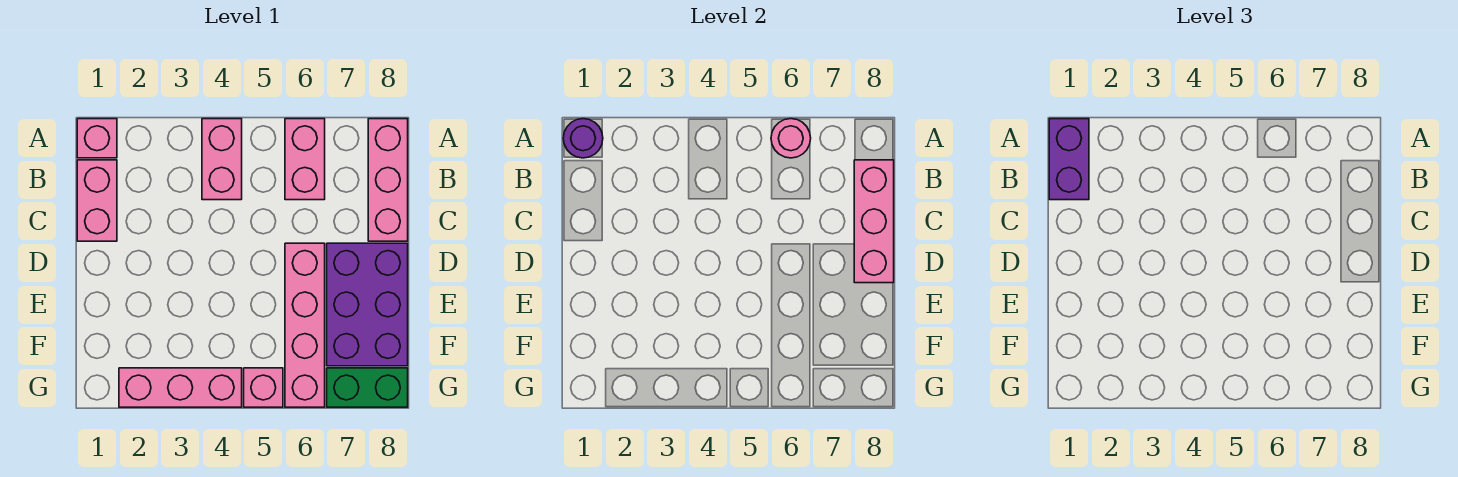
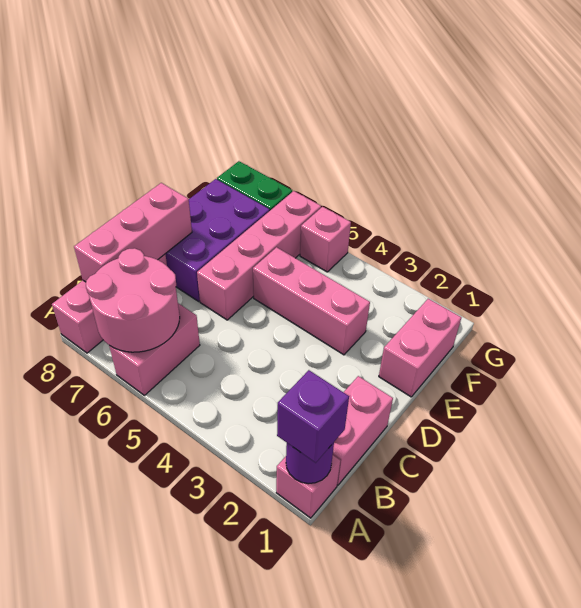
purple brick A1:B1 level 3 -> purple brick A1 level 3
pink brick A4:B4 level 1 -> pink brick E1:F1 level 1
pink round brick A6 level 2 -> pink round brick A6:B7 level 2
pink brick G2:G4 level 1 -> pink brick E3:E5 level 1

